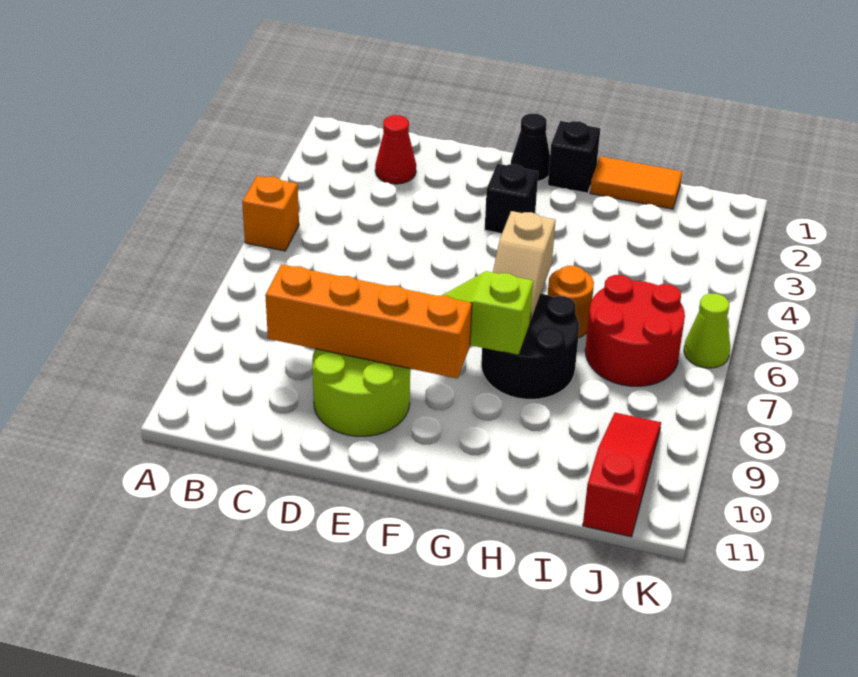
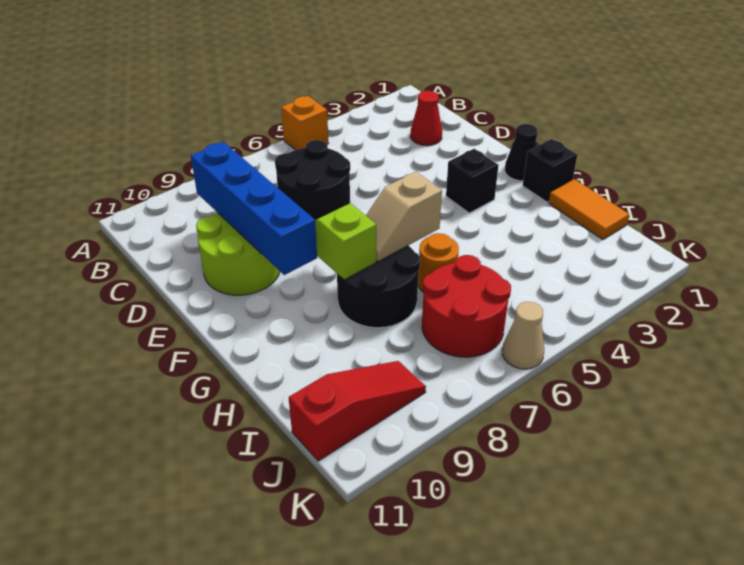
none -> black round brick C6:D7 level 1
orange brick C9:F9 level 2 -> blue brick C9:F9 level 2
lime cone K6 level 1 -> tan cone K6 level 1

